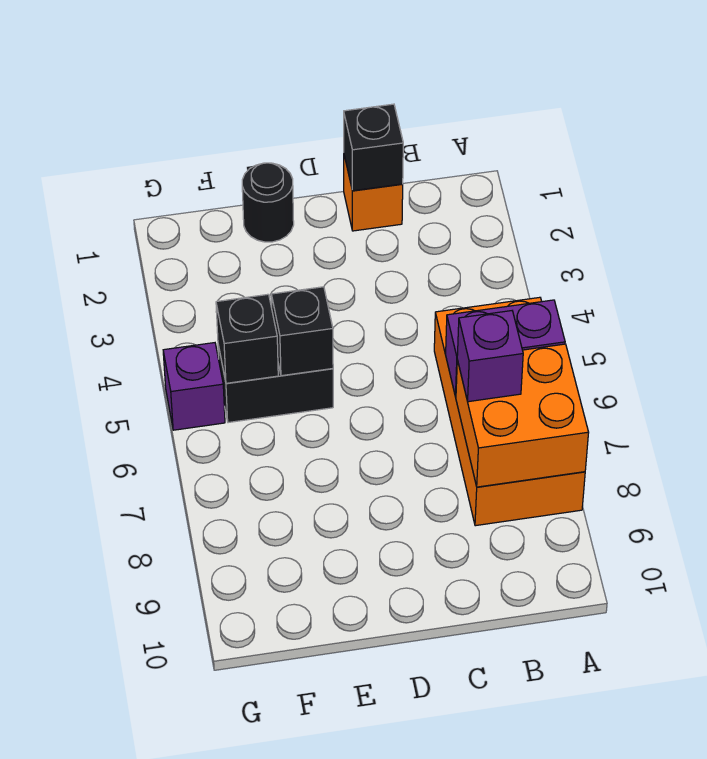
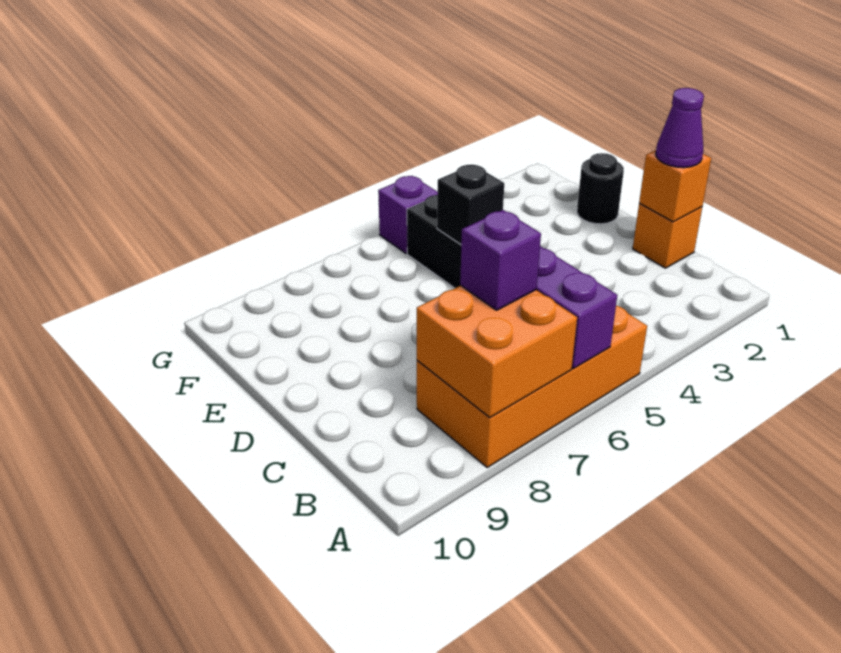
black brick C1 level 2 -> orange brick C1 level 2
none -> purple cone C1 level 3
black brick F5 level 2 -> none

